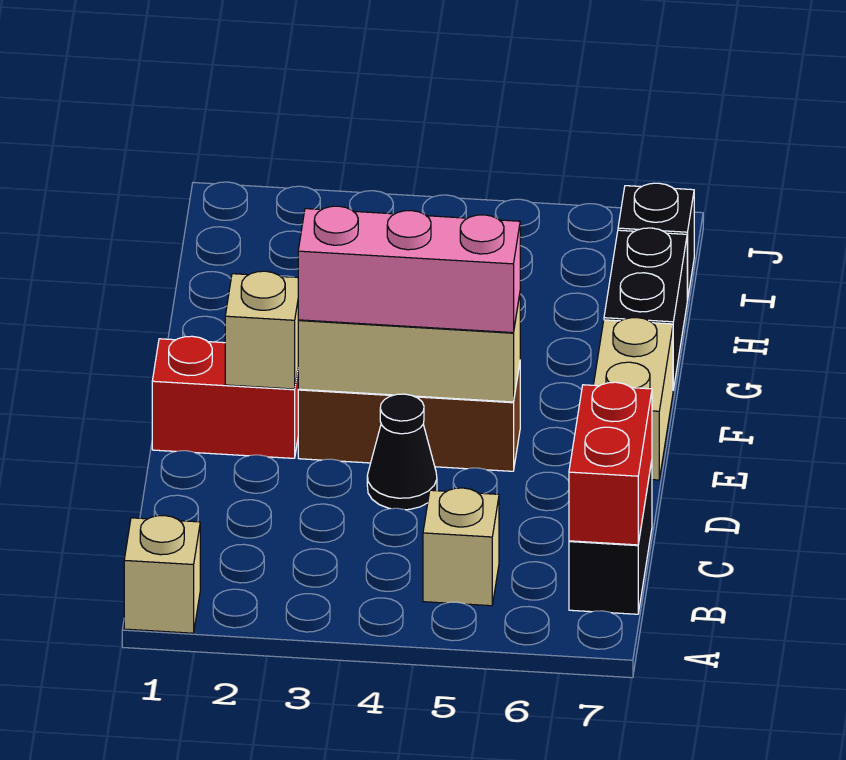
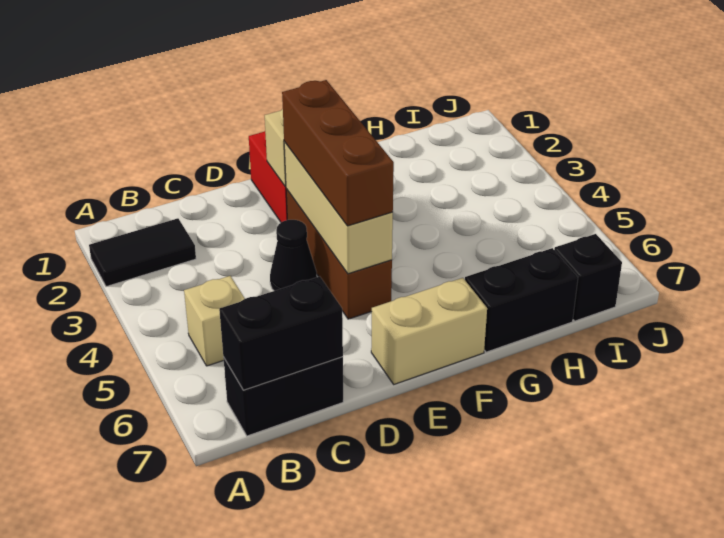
tan brick A1 level 1 -> none
none -> black tile A2:B2 level 1
red brick B7:C7 level 2 -> black brick B7:C7 level 2
pink brick E3:E5 level 3 -> brown brick E3:E5 level 3

